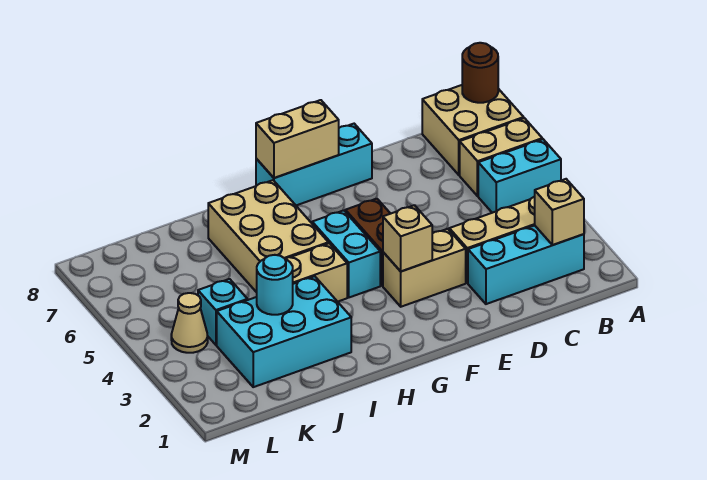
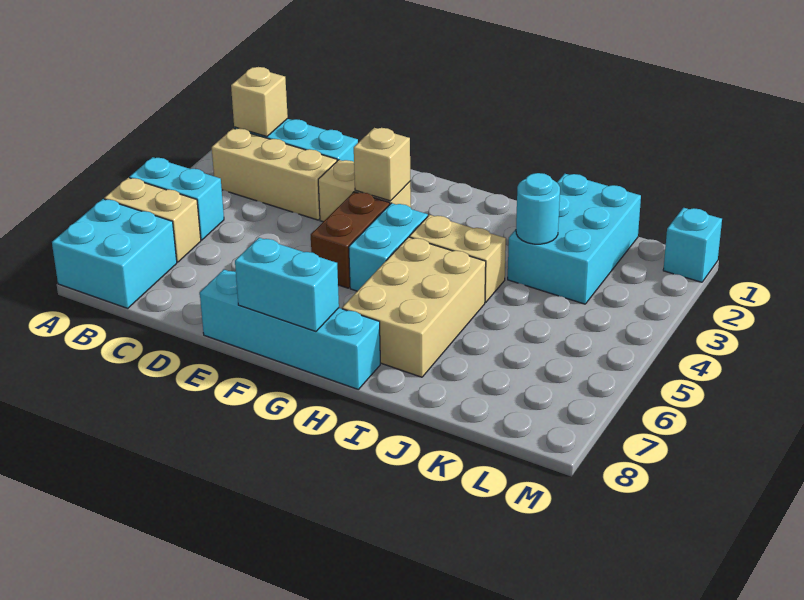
tan brick A7:B8 level 1 -> cyan brick A7:B8 level 1
brown round brick A8 level 2 -> none
cyan brick E8:G8 level 1 -> cyan brick E8:H8 level 1
tan brick F8:G8 level 2 -> cyan brick F8:G8 level 2
cyan brick I2:K3 level 1 -> cyan brick J1:K3 level 1
cyan brick K4 level 1 -> cyan brick M1 level 1
tan cone L4 level 1 -> none

